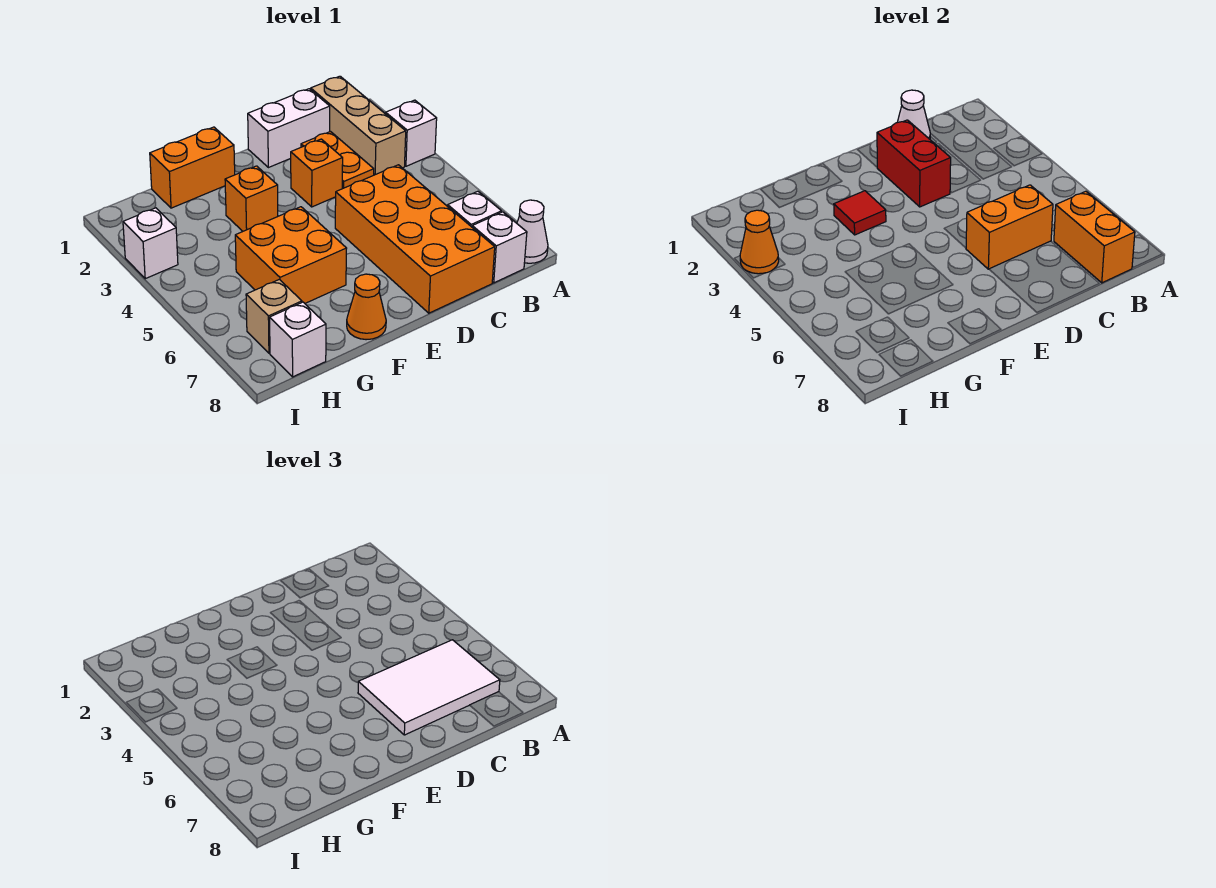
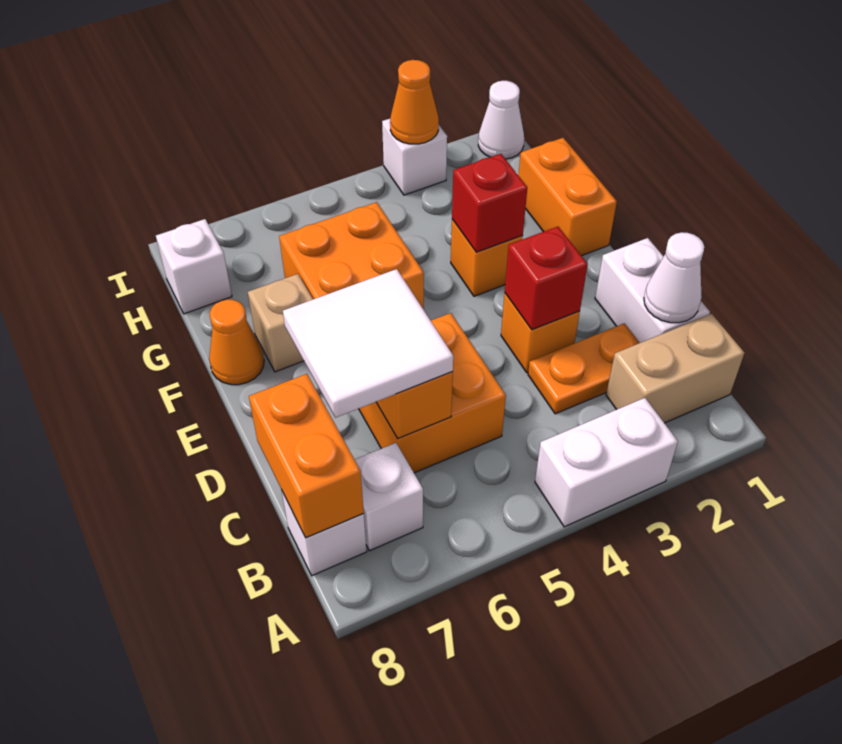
white brick A3 level 1 -> white brick A3:A4 level 1
white cone A8 level 1 -> white cone I1 level 1
tan brick B1:B3 level 1 -> tan brick B1:B2 level 1
white tile B6:D7 level 3 -> white tile C6:D7 level 3
orange brick B7:B8 level 2 -> orange brick B8:C8 level 2
orange brick C5:D8 level 1 -> orange brick C5:D6 level 1
red brick D2:D3 level 2 -> red brick D3 level 2
red tile F3 level 2 -> red brick F3 level 2
tan brick H7 level 1 -> tan brick F7 level 1

